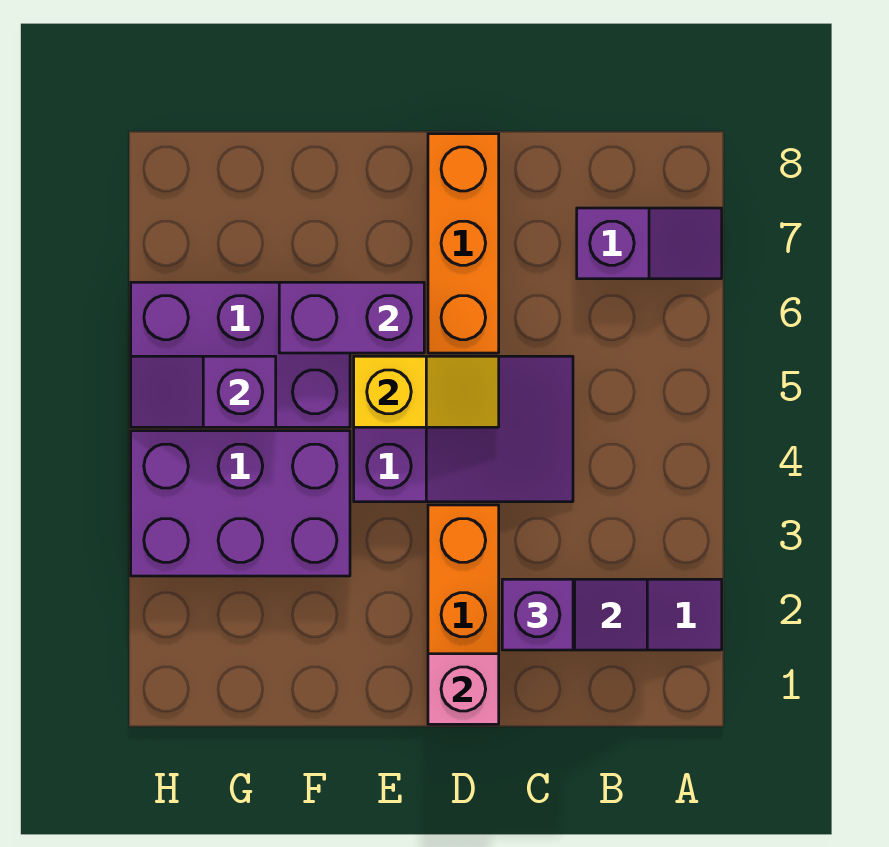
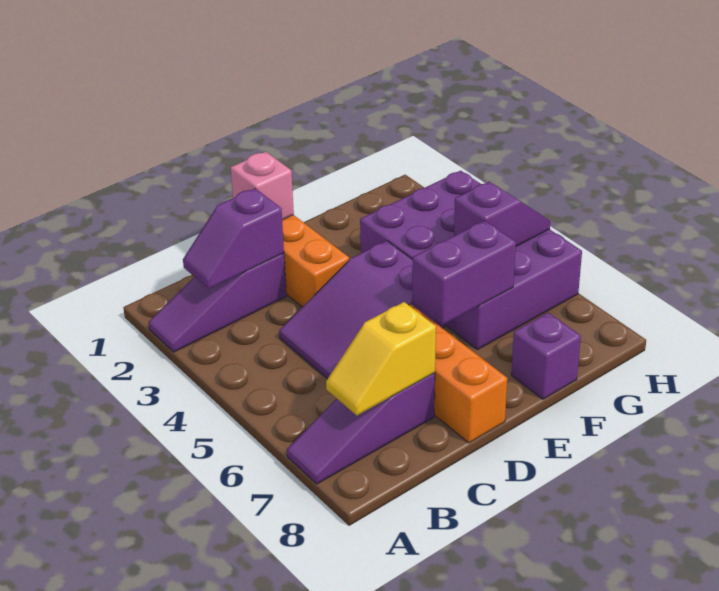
purple slope A7:B7 level 1 top B -> purple slope A7:C7 level 1 top C
purple brick C2 level 3 -> purple brick F8 level 1
yellow slope D5:E5 level 2 top E -> yellow slope B7:C7 level 2 top C

